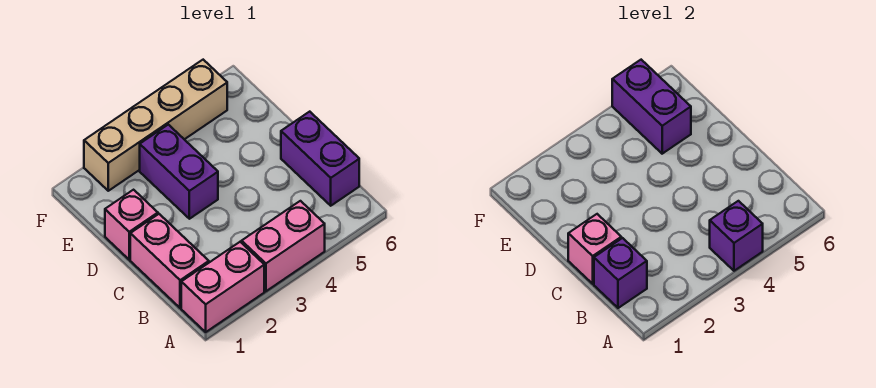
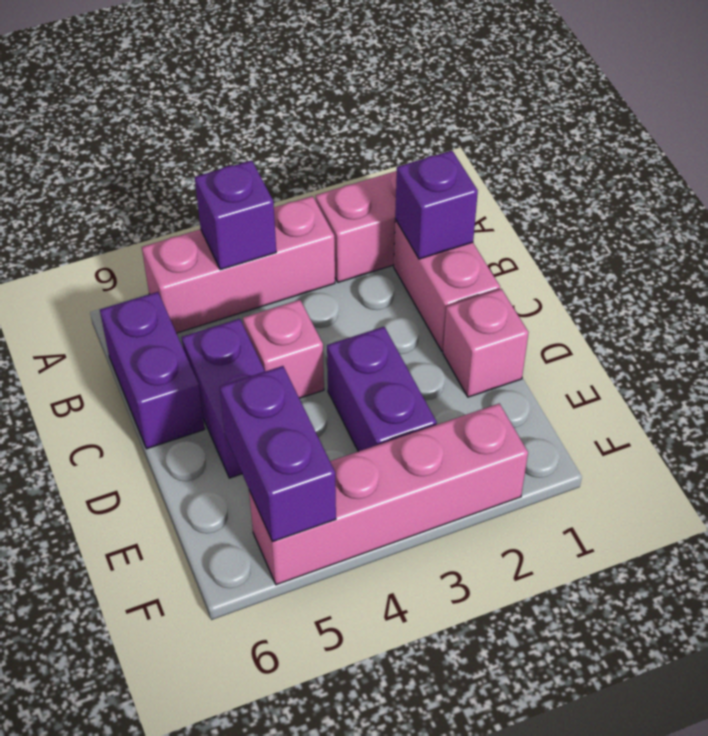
pink brick A3:A4 level 1 -> pink brick A3:A5 level 1
pink brick C1 level 2 -> pink brick C4 level 1
none -> purple brick C5:D5 level 1
tan brick F2:F5 level 1 -> pink brick F2:F5 level 1

